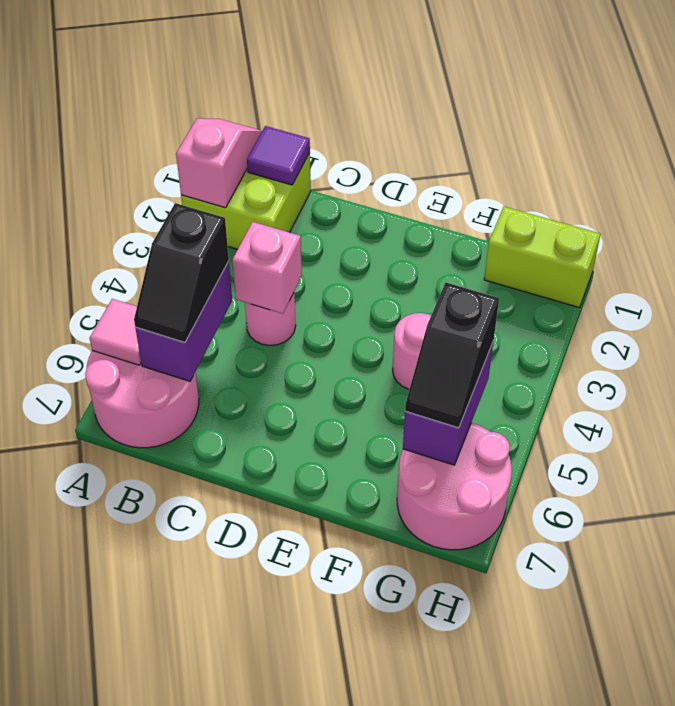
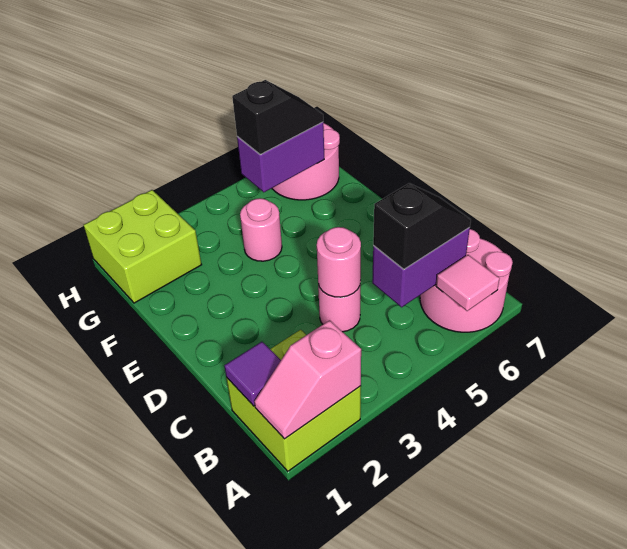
pink brick C4 level 2 -> pink round brick C4 level 2
lime brick G1:H1 level 1 -> lime brick G1:H2 level 1

